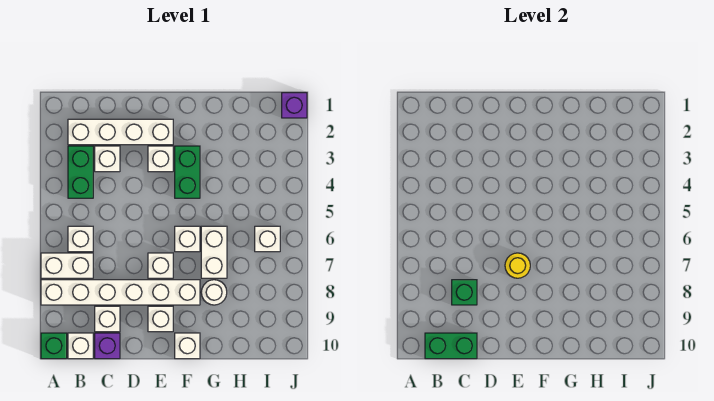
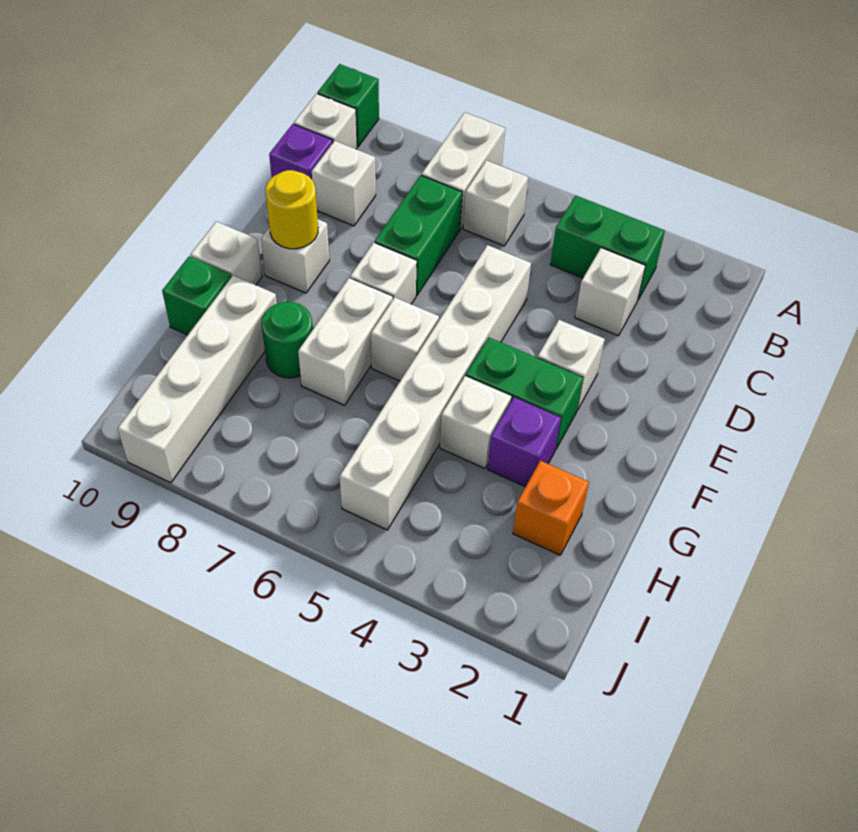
white brick A8:F8 level 1 -> white brick D5:I5 level 1
white brick B2:E2 level 1 -> white brick G9:J9 level 1
green brick B10:C10 level 2 -> green brick C7:D7 level 1
green brick C8 level 2 -> green brick G10 level 1
yellow round brick E7 level 2 -> yellow round brick E9 level 2
white brick G6:G7 level 1 -> white brick F7:G7 level 1
white round brick G8 level 1 -> green round brick G8 level 1
none -> orange brick H2 level 1
white brick I6 level 1 -> white brick G4 level 1
purple brick J1 level 1 -> purple brick G3 level 1

